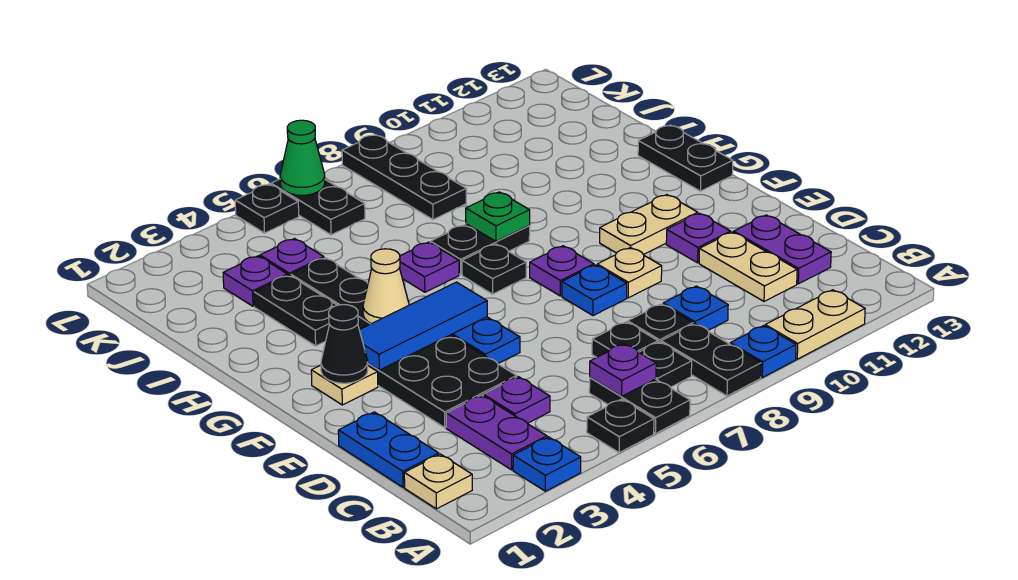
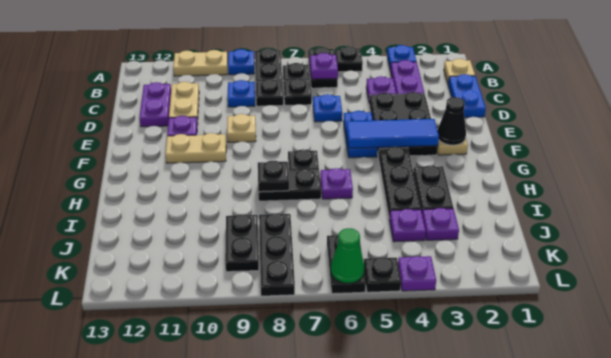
blue plate E8 level 1 -> blue plate D6 level 1
purple plate F8 level 1 -> purple plate L4 level 1
tan cone G4 level 2 -> none
black plate G13:H13 level 1 -> black plate J9:K9 level 1
green plate H8 level 2 -> black plate H8 level 2

